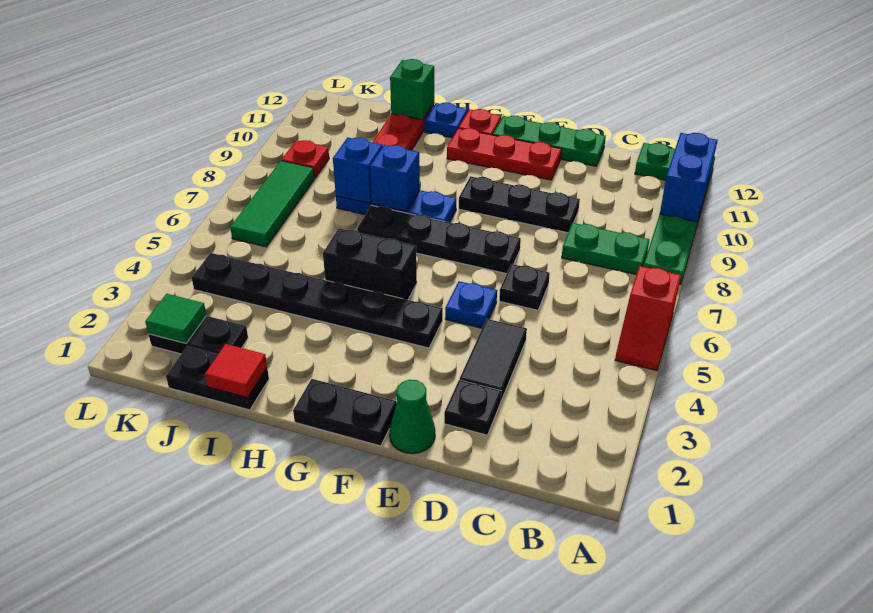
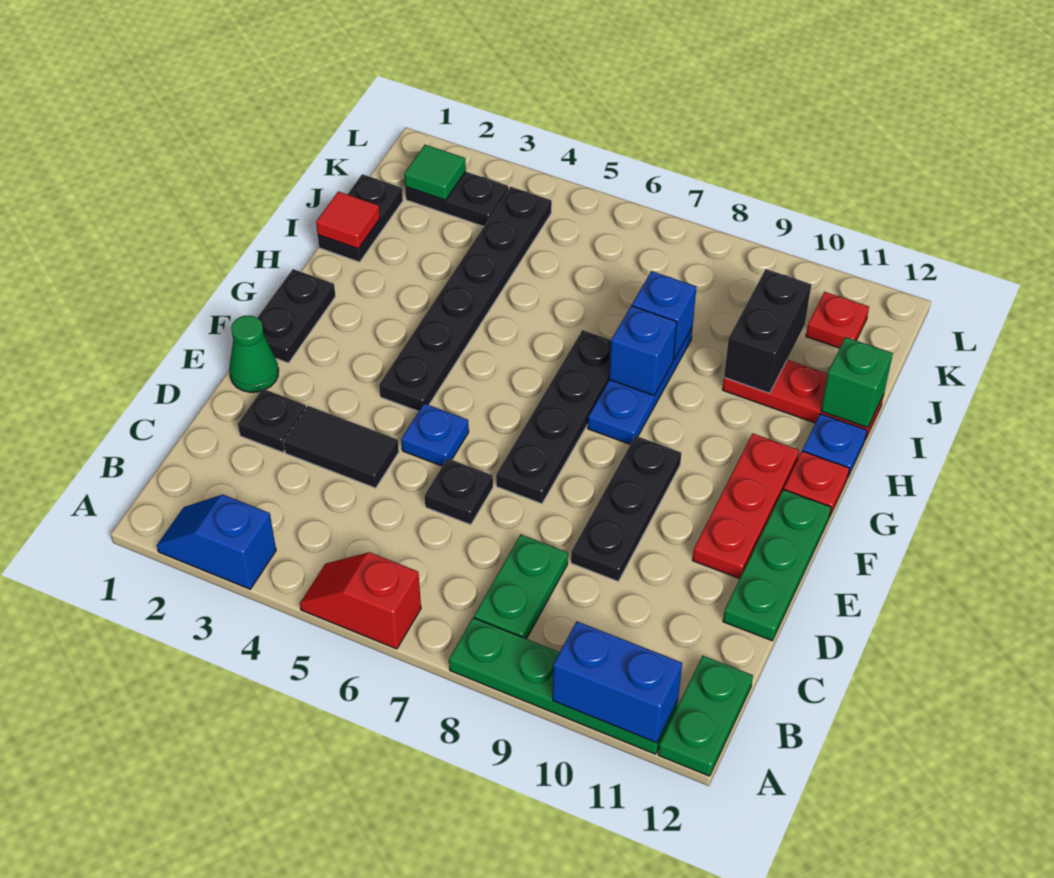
none -> blue slope A2:A3 level 1 top 3
black brick G5:H5 level 1 -> black brick I10:J10 level 2
black plate J2:K2 level 1 -> black plate K2:K3 level 1
green tile K6:K8 level 1 -> none
red plate K9 level 1 -> red plate K11 level 1

